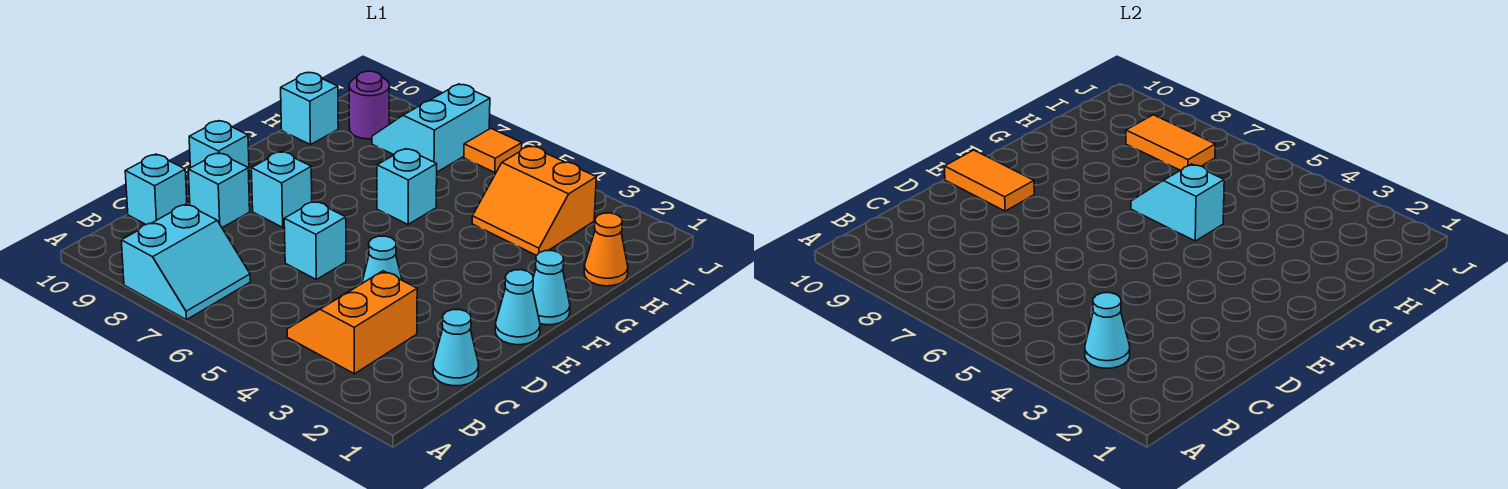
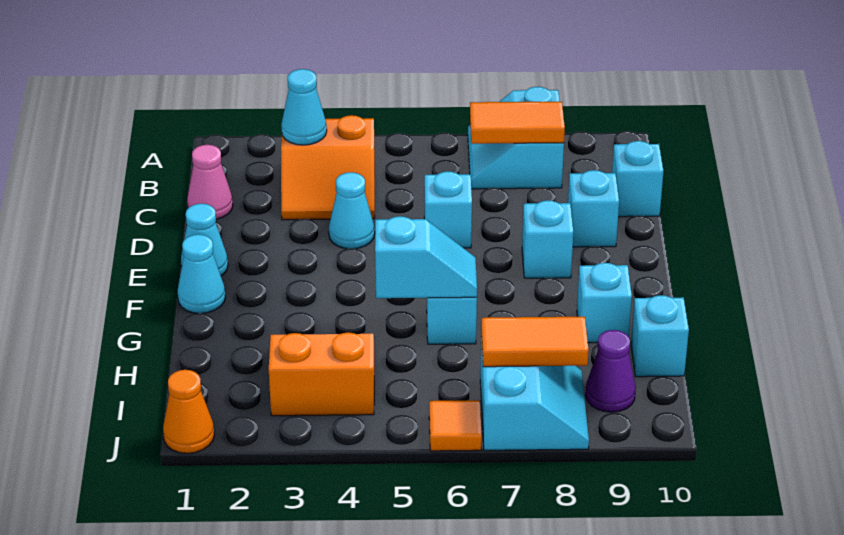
orange slope B3:C4 level 1 top 3 -> orange slope B3:C4 level 1 top B
cyan cone C1 level 1 -> pink cone C1 level 1
orange tile E9:E10 level 2 -> orange tile B7:B8 level 2
cyan brick E10 level 1 -> cyan brick G9 level 1
orange cone H1 level 1 -> orange cone J1 level 1
purple round brick I9 level 1 -> purple cone I9 level 1

